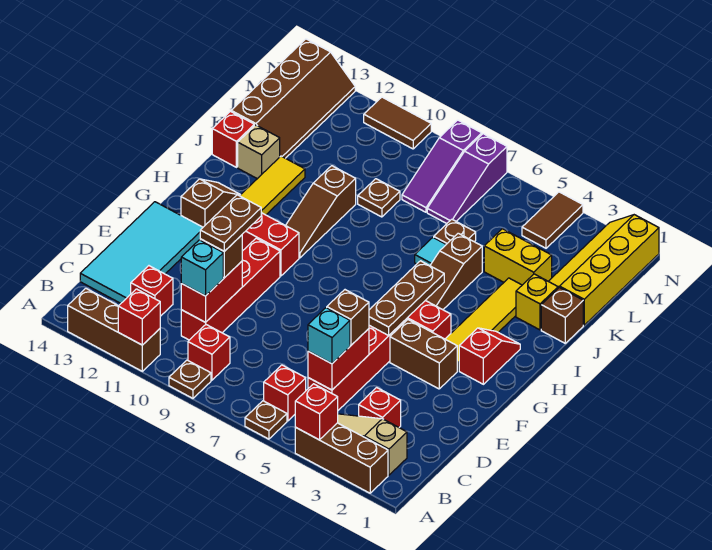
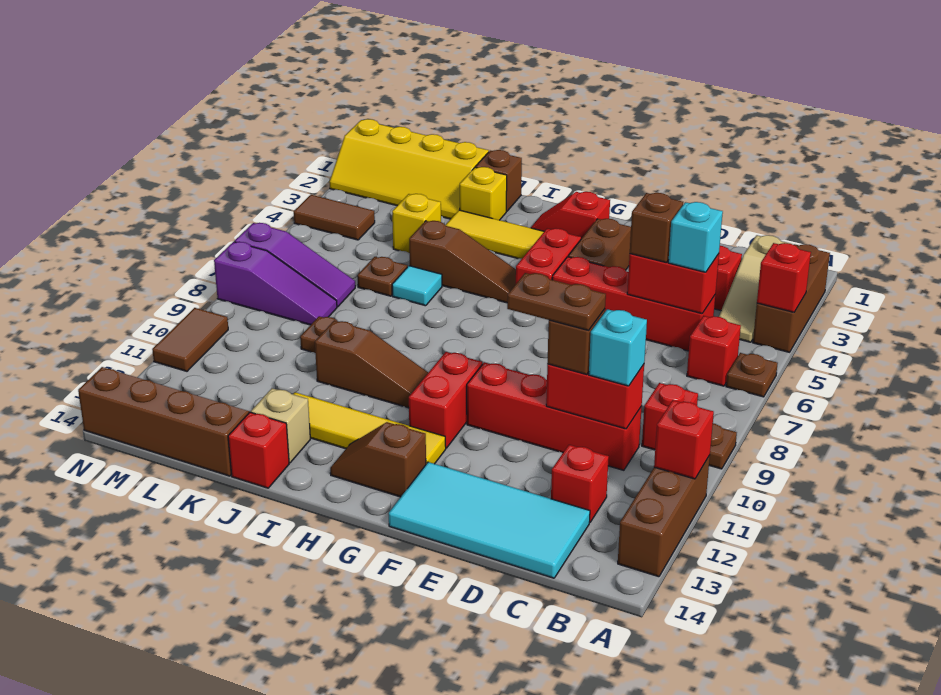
brown plate F5:H5 level 2 -> none
yellow brick K3:K4 level 1 -> yellow brick K4 level 1

